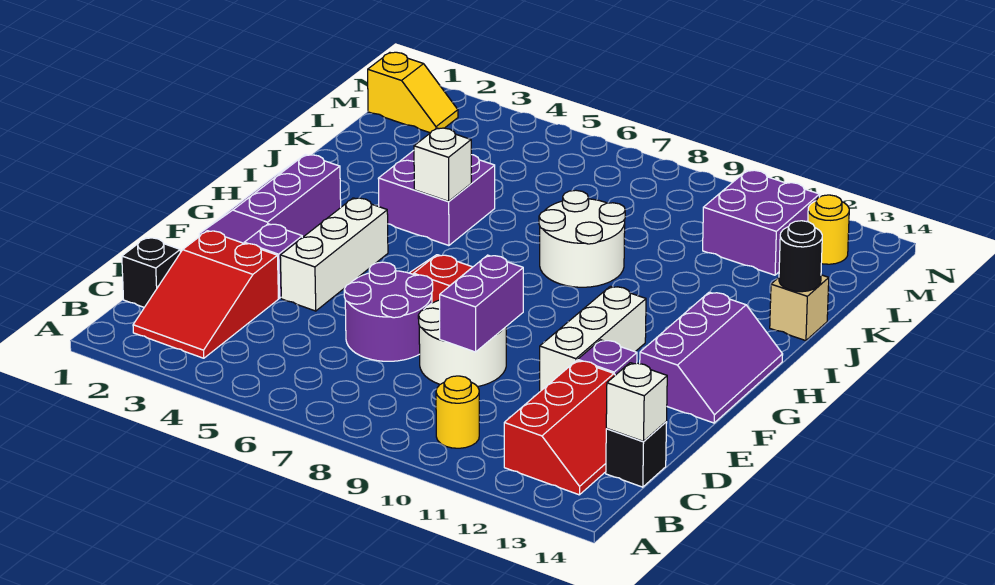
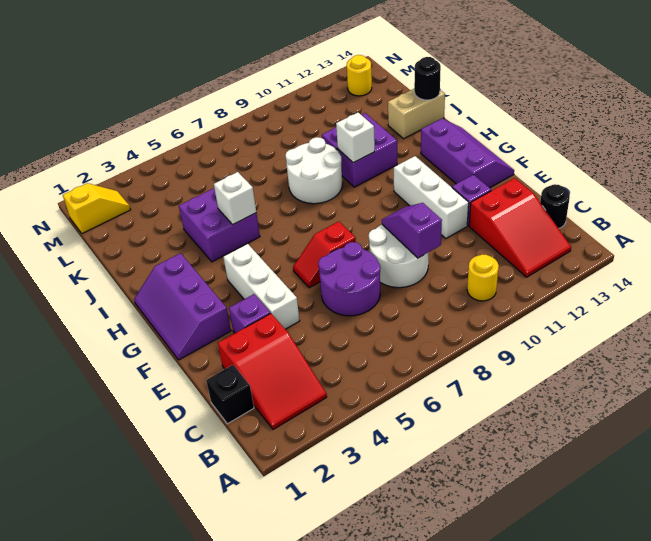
red slope B12:D13 level 1 top 12 -> red slope B12:D13 level 1 top D
black brick C14 level 1 -> black round brick C14 level 1
white brick C14 level 2 -> white brick I10 level 2
purple brick D9:E9 level 2 -> purple slope D9:E9 level 2 top D
tan brick J14 level 1 -> tan brick J13:J14 level 1
purple brick L11:M12 level 1 -> purple brick I10:J11 level 1

